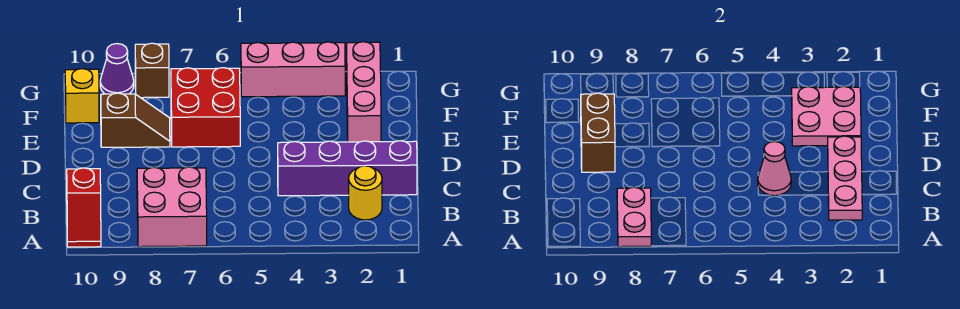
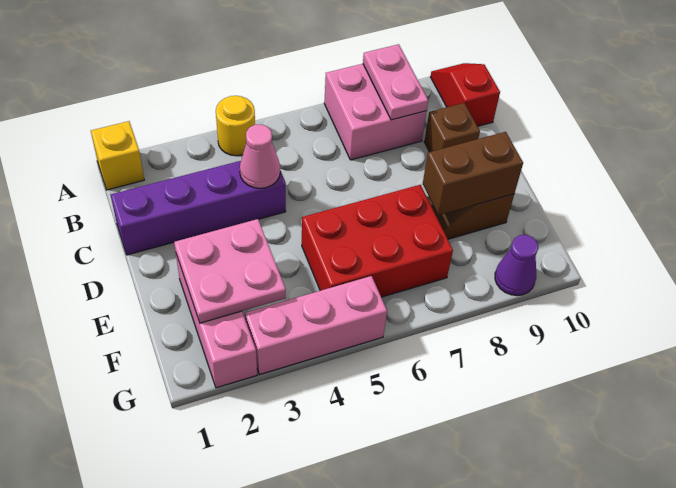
yellow round brick B2 level 1 -> yellow round brick A4 level 1
pink plate B2:D2 level 2 -> none
brown brick D9:E9 level 2 -> brown brick E8:E9 level 2
red brick E6:F7 level 1 -> red brick E5:F7 level 1
yellow brick F10 level 1 -> yellow brick A1 level 1
brown brick G8 level 1 -> brown brick C9 level 1

